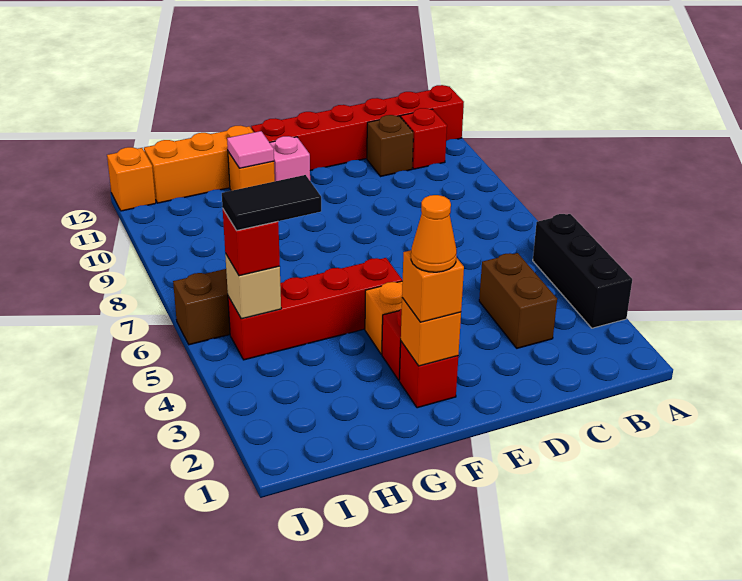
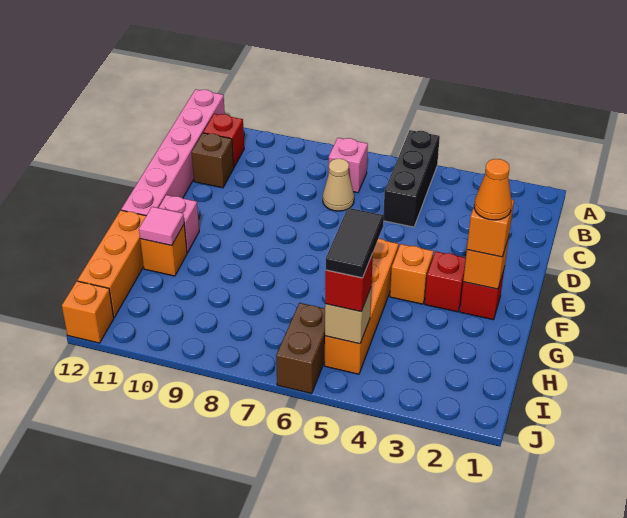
black brick A3:A5 level 1 -> black brick A5:C5 level 1
red brick A12:F12 level 1 -> pink brick A12:F12 level 1
none -> pink brick B7 level 1
brown brick C3:C4 level 1 -> none
none -> tan cone C7 level 1
red brick F5:I5 level 1 -> orange brick F5:I5 level 1

